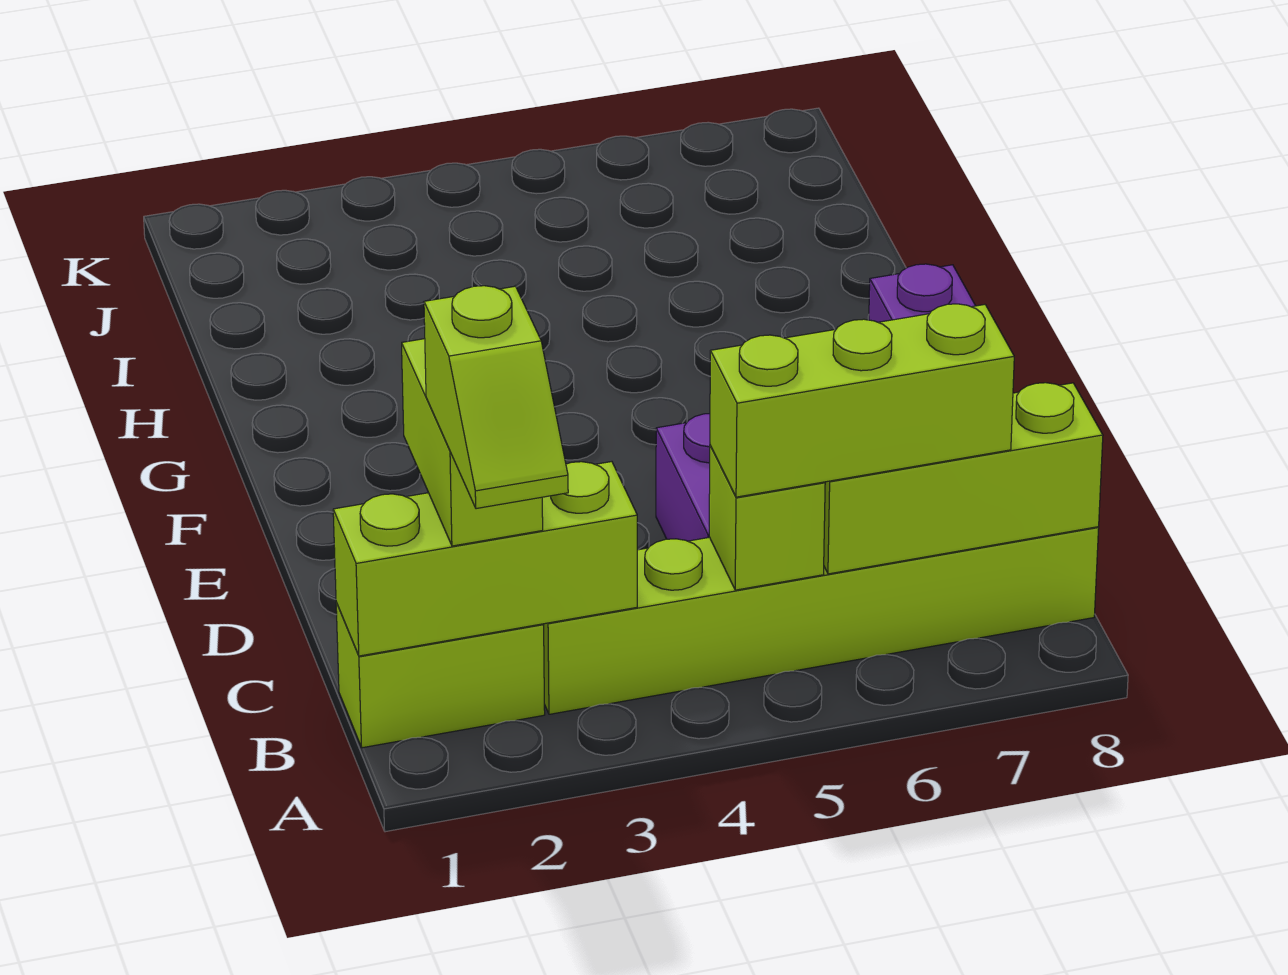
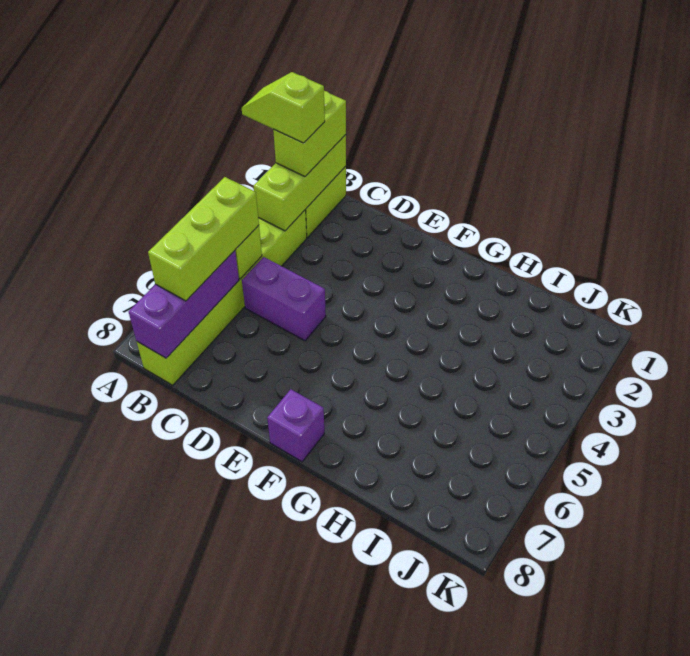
lime brick B2:C2 level 3 -> lime brick B1:B2 level 3
lime brick B6:B8 level 2 -> purple brick B6:B8 level 2

